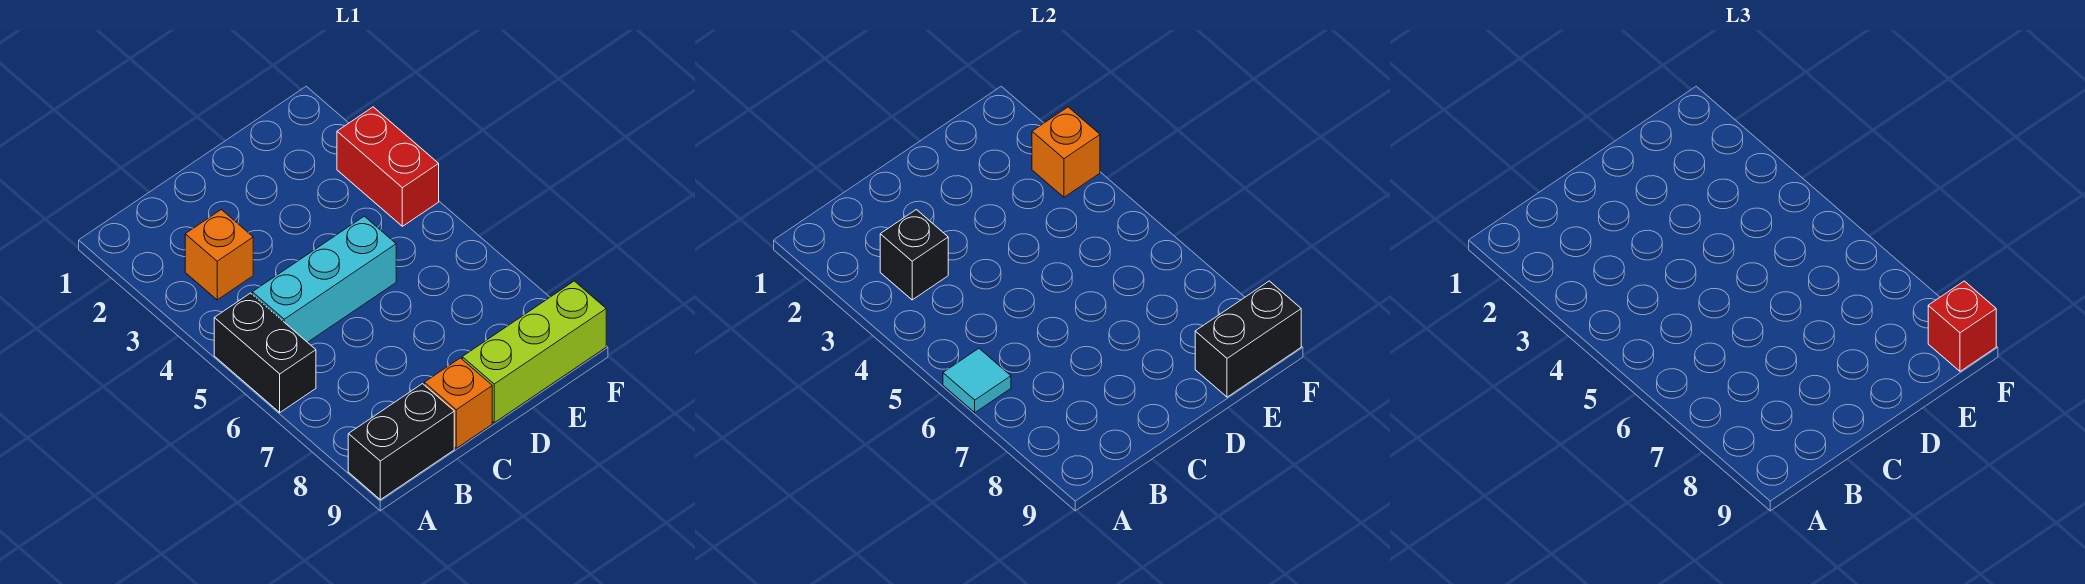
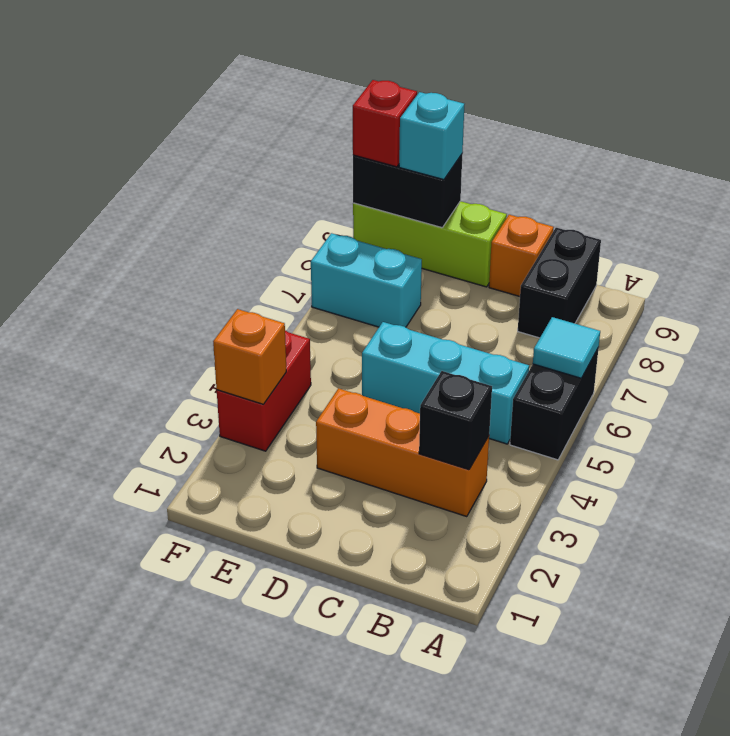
black brick A9:B9 level 1 -> black brick B8:B9 level 1
orange brick B3 level 1 -> orange brick B3:D3 level 1
none -> cyan brick E7:F7 level 1
none -> cyan brick E9 level 3

